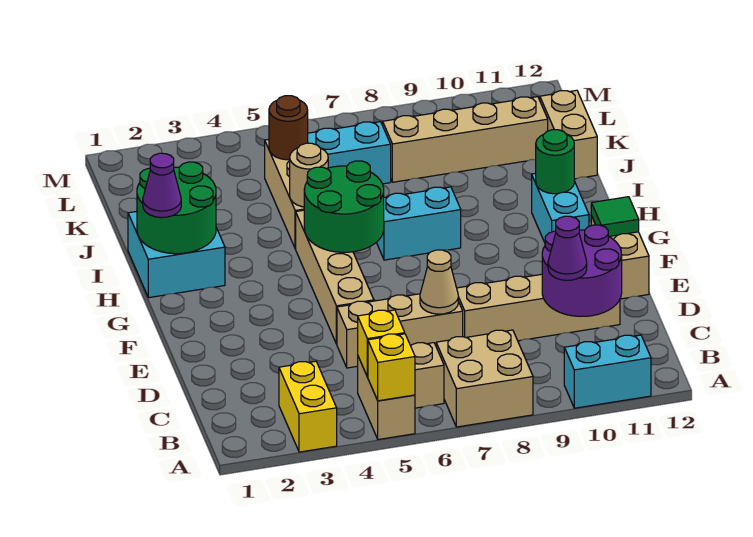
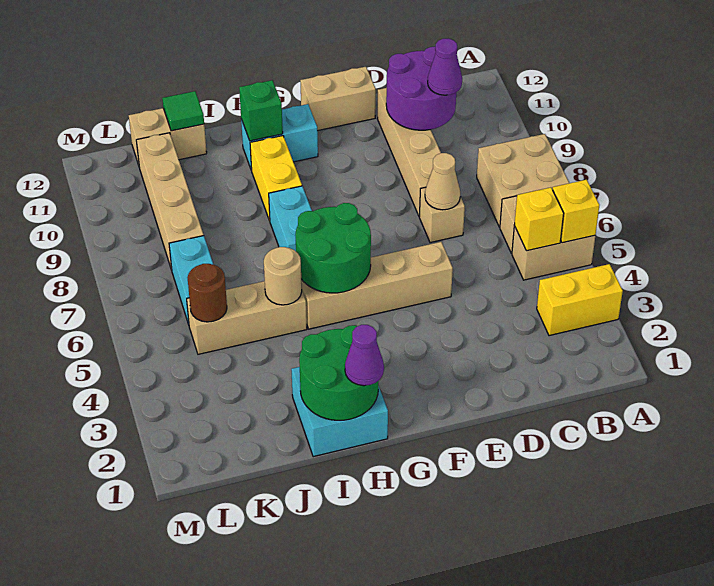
cyan brick A10:A11 level 1 -> none
tan brick D5:D7 level 1 -> tan brick D7 level 1
green tile F12 level 2 -> green tile J12 level 2
none -> yellow brick H9:H10 level 1
green round brick H11 level 2 -> green brick H11 level 2

